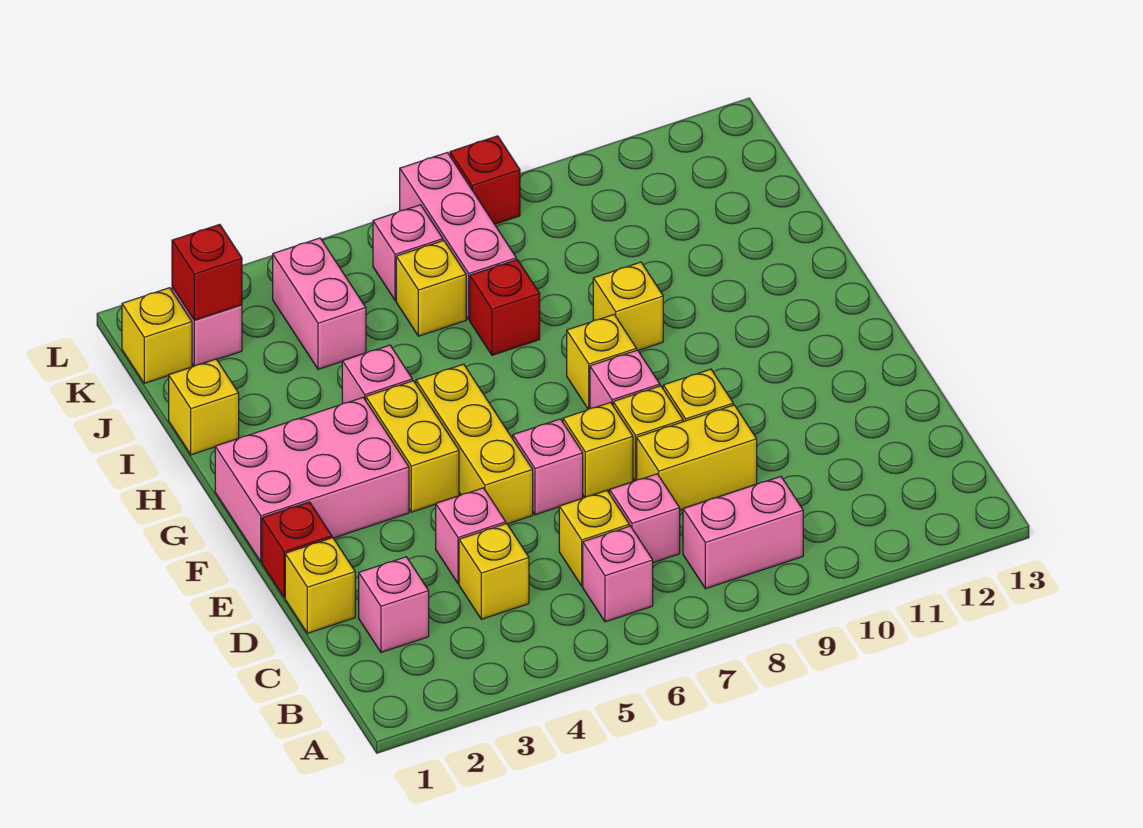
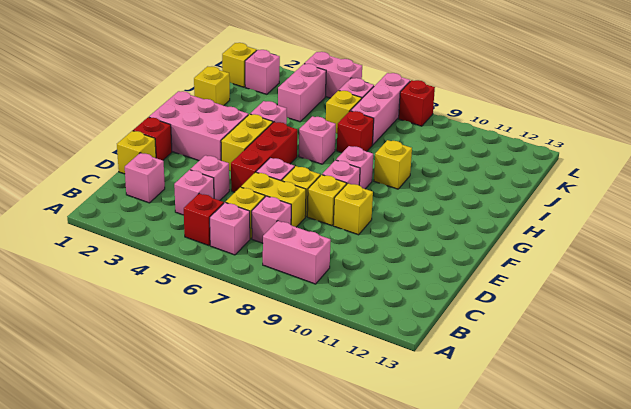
yellow brick C4 level 1 -> pink brick C4 level 1
yellow brick D8:D9 level 1 -> yellow brick D6:D7 level 1
yellow brick E5:G5 level 1 -> red brick E5:G5 level 1
yellow brick G8 level 1 -> pink brick G8 level 1
none -> pink brick H6 level 1
red brick K2 level 2 -> red brick B5 level 1
none -> pink brick L4:L5 level 1

